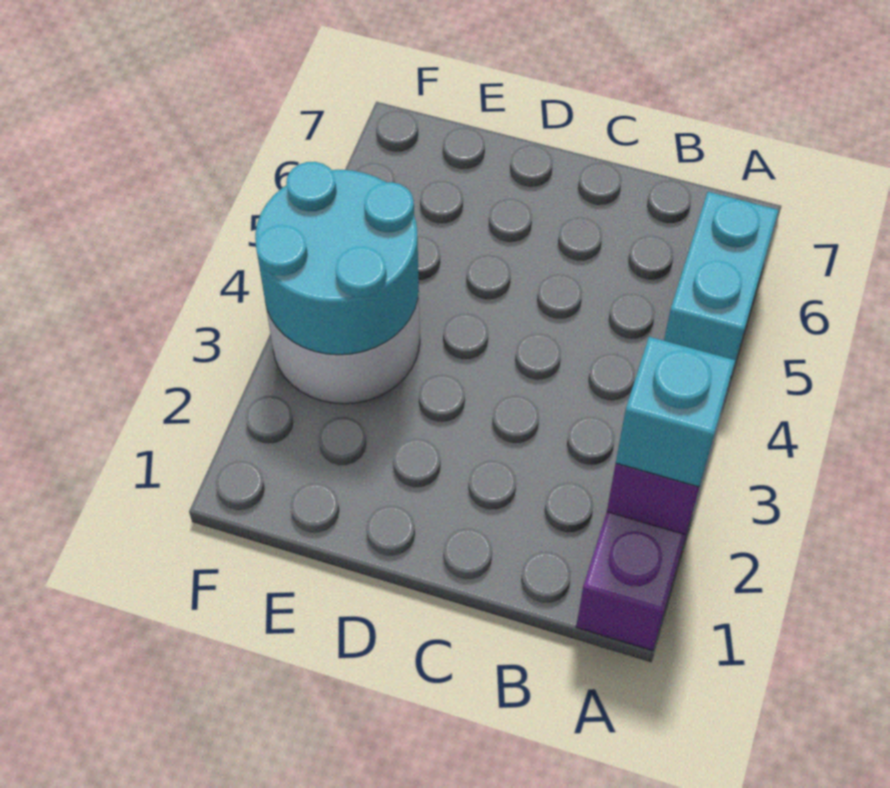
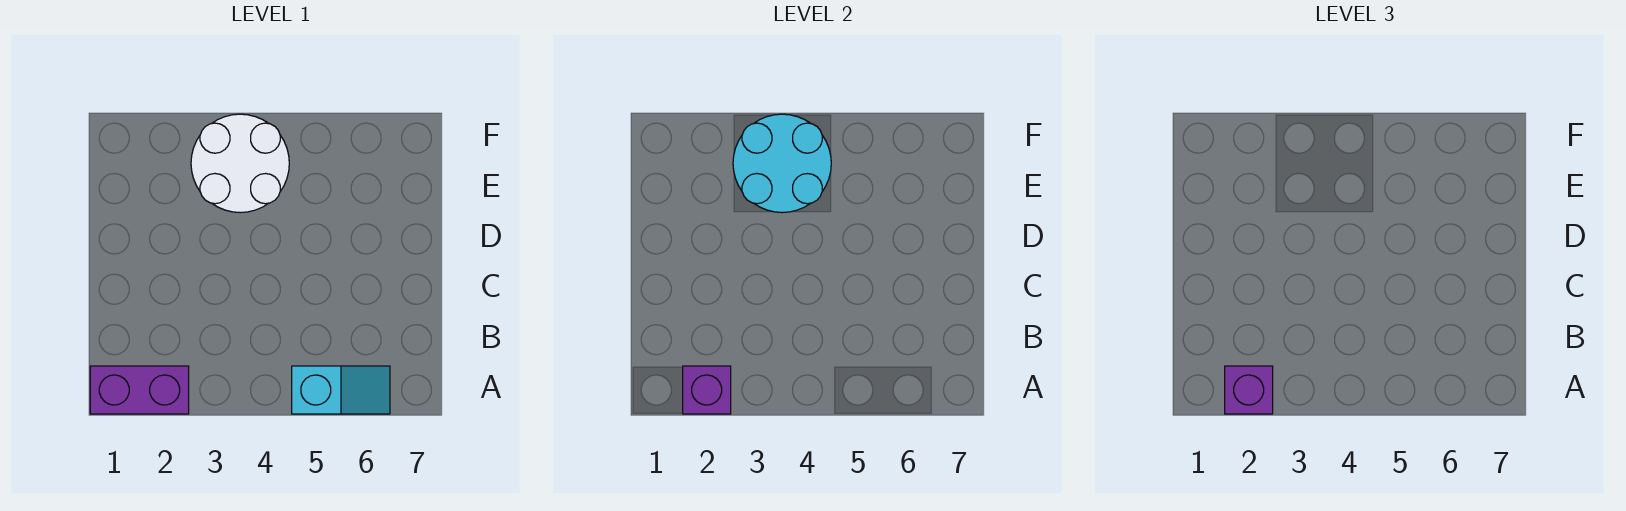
cyan brick A2 level 3 -> purple brick A2 level 3
cyan brick A5:A6 level 1 -> cyan slope A5:A6 level 1 top 5

